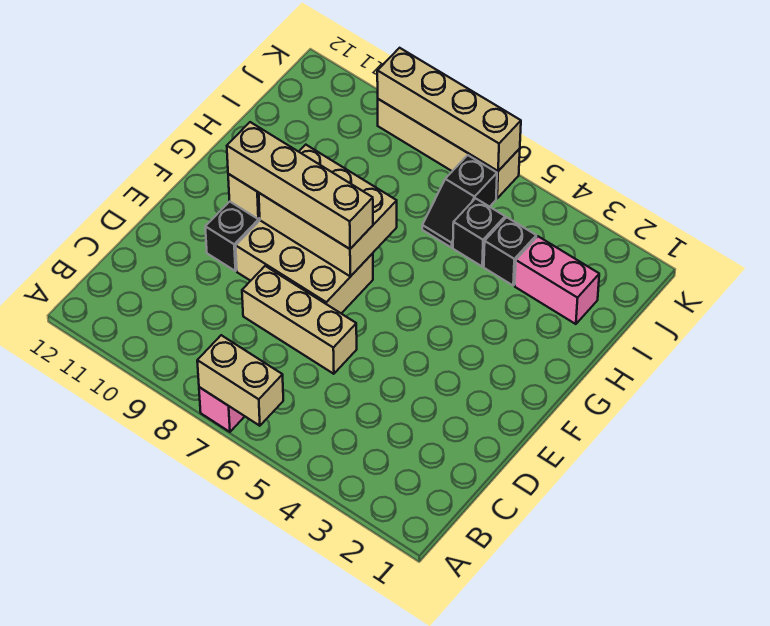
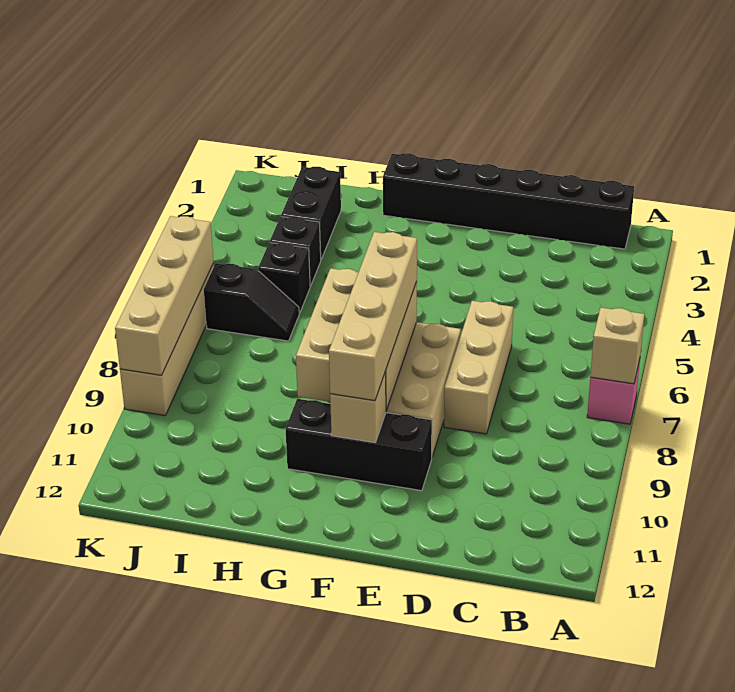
tan brick A6:A7 level 2 -> tan brick A7 level 2
none -> black brick B1:G1 level 1
pink brick I2:I3 level 1 -> black brick I2:I3 level 1

